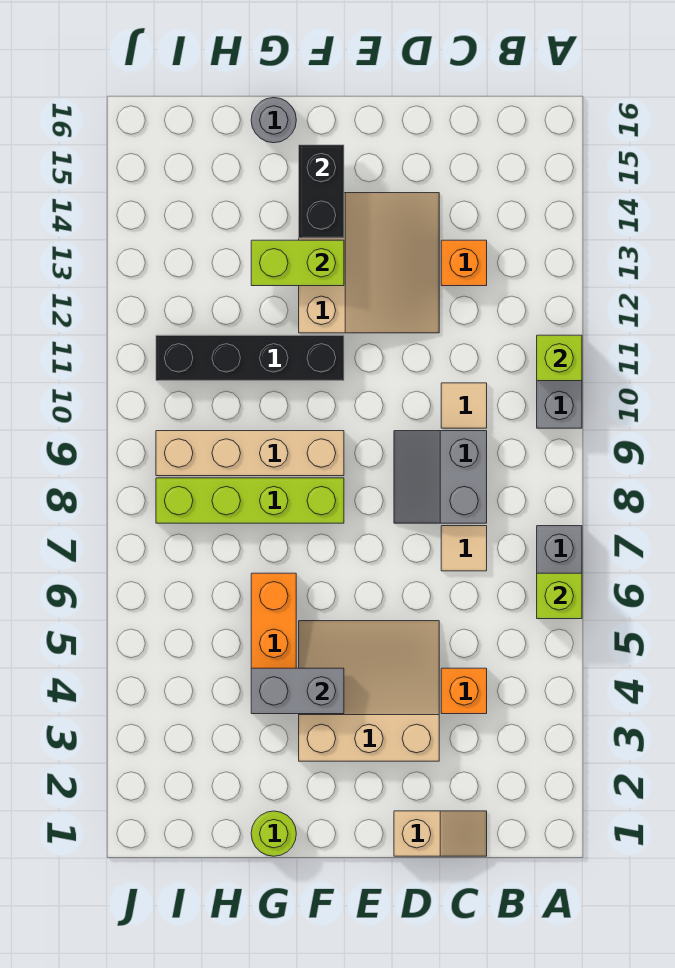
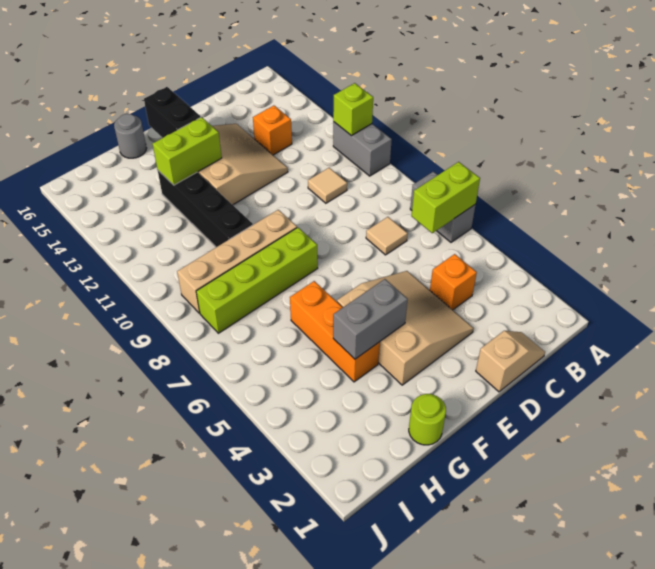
lime brick A6 level 2 -> lime brick A6:B6 level 2
grey slope C8:D9 level 1 top C -> none
tan slope D3:F5 level 1 top 3 -> tan slope D3:F5 level 1 top F
black brick F11:I11 level 1 -> black brick G10:G13 level 1

